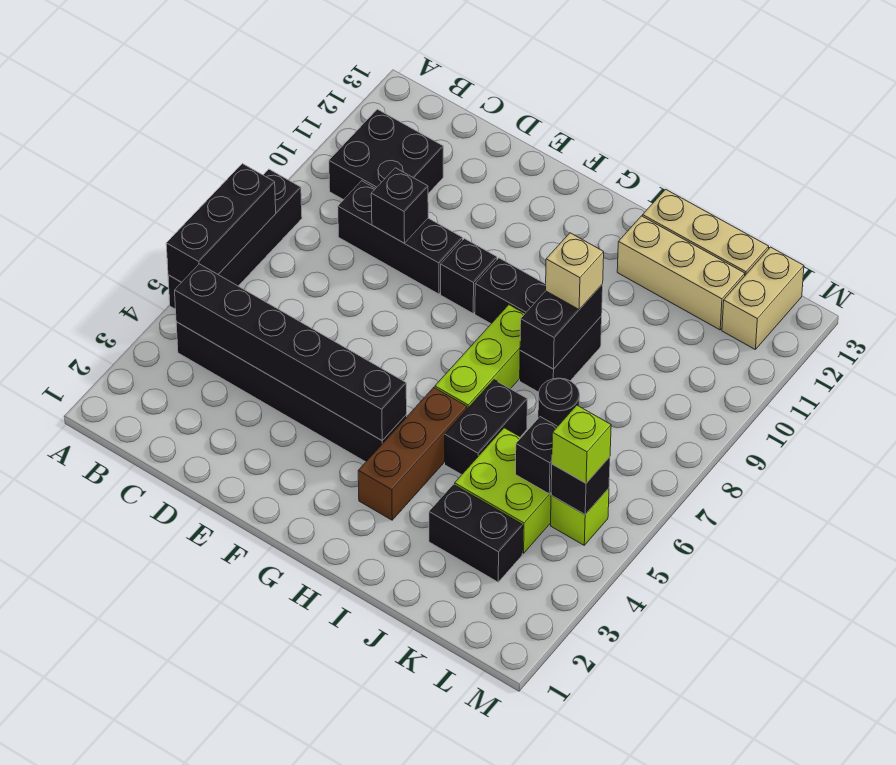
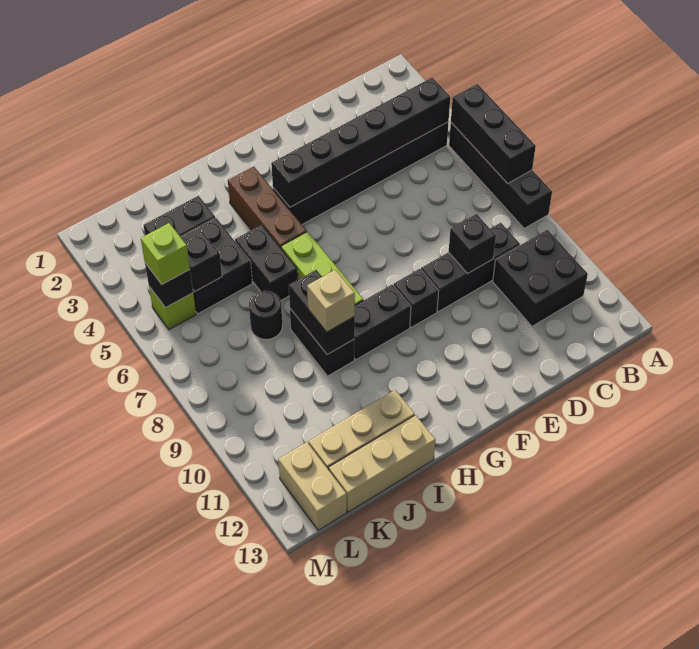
lime brick J4:K5 level 1 -> black brick J4:K5 level 1

